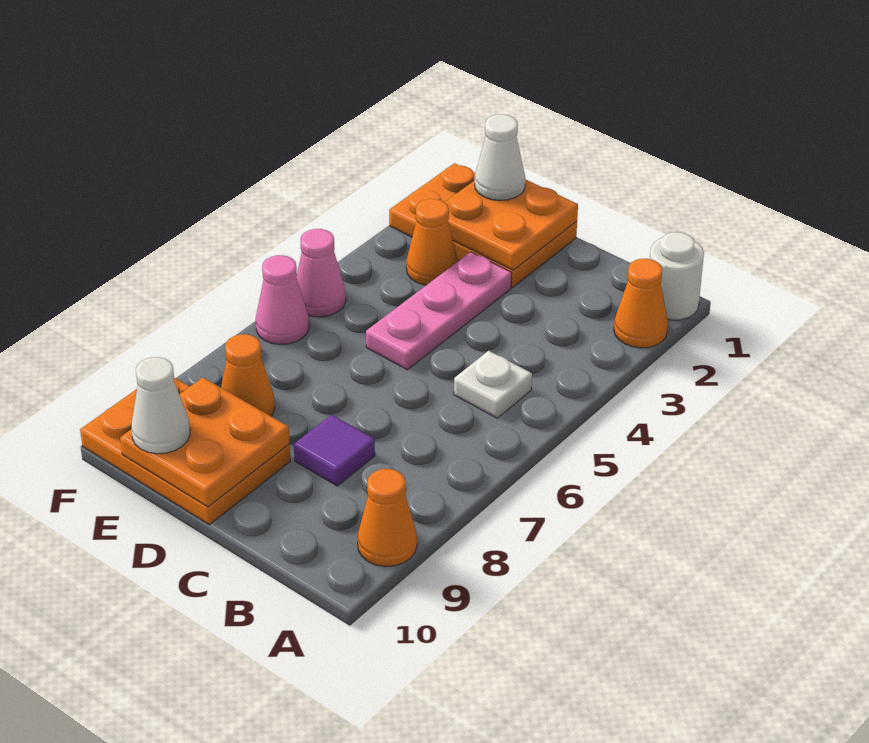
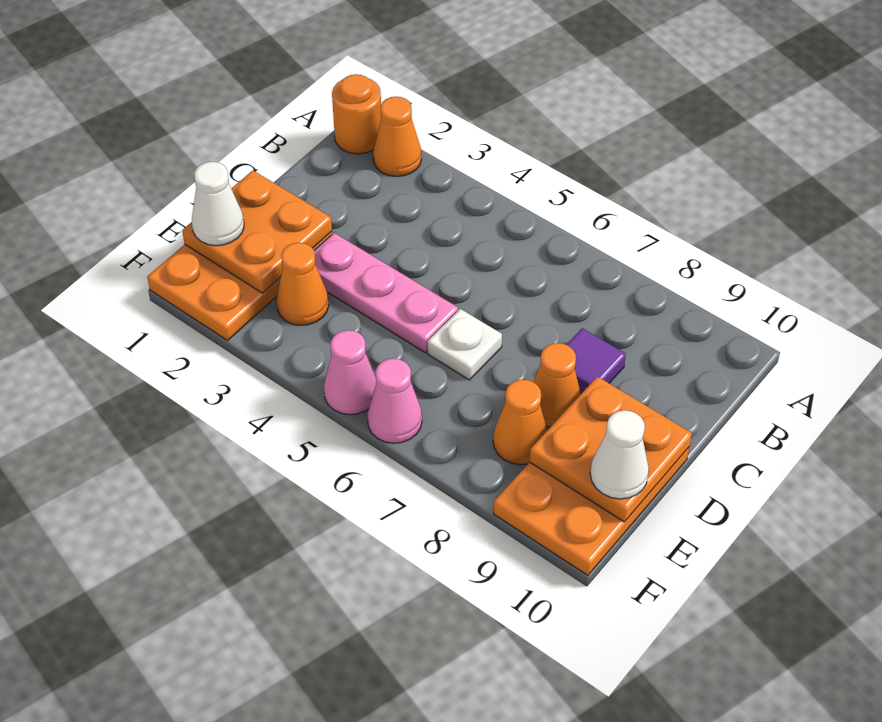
white round brick A1 level 1 -> orange round brick A1 level 1
orange cone A9 level 1 -> orange cone D8 level 1
white plate B5 level 1 -> white plate D6 level 1

